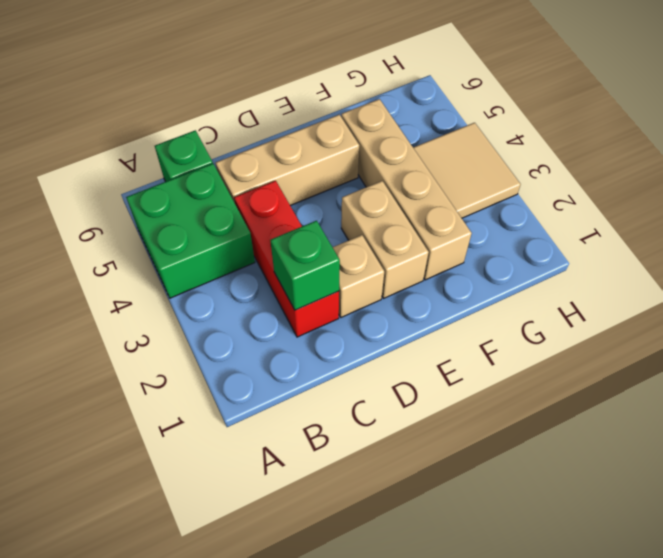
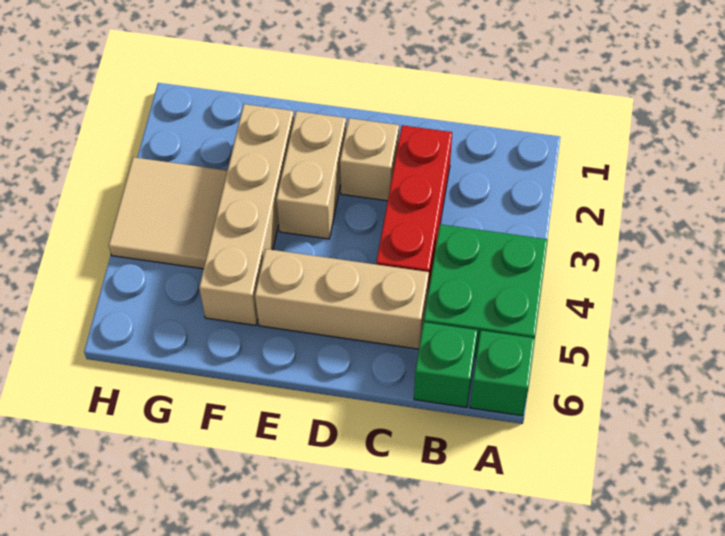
green brick C2 level 2 -> green brick A6 level 1

